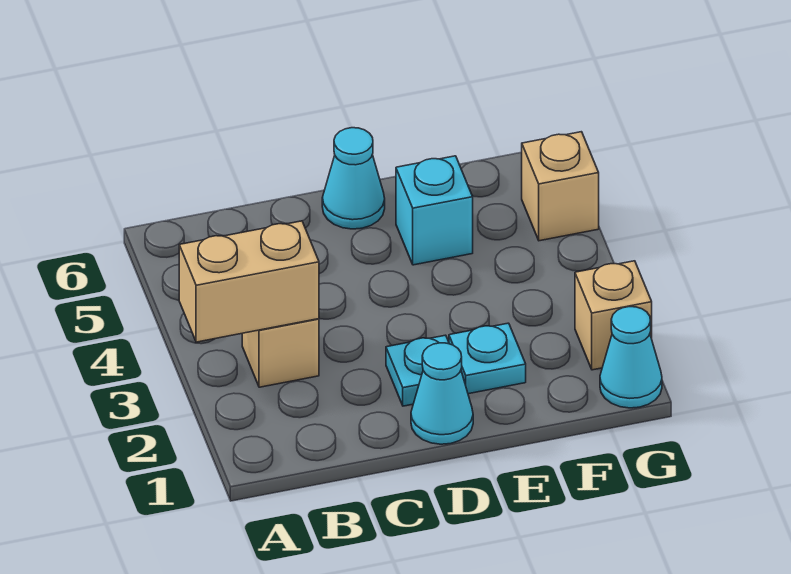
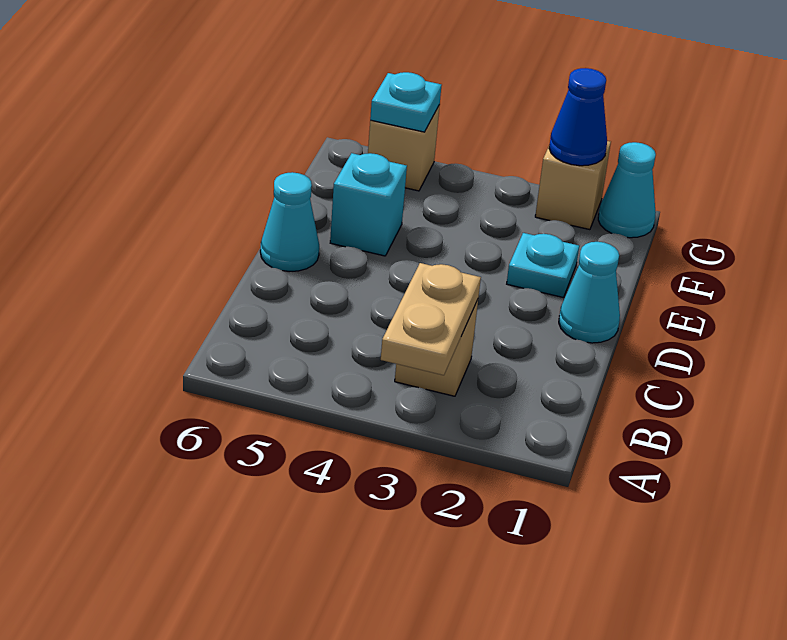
tan brick A3:B3 level 2 -> tan plate A3:B3 level 2
cyan plate D2 level 1 -> cyan plate G5 level 2
none -> blue cone G2 level 2

